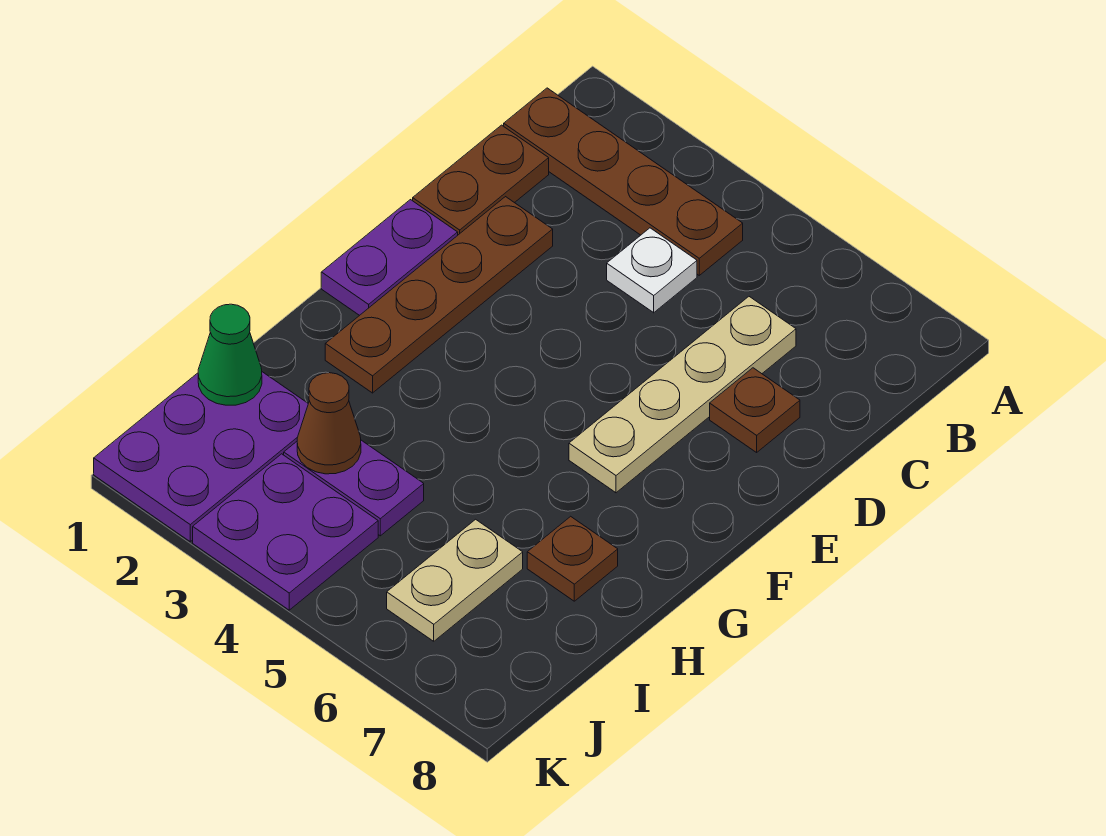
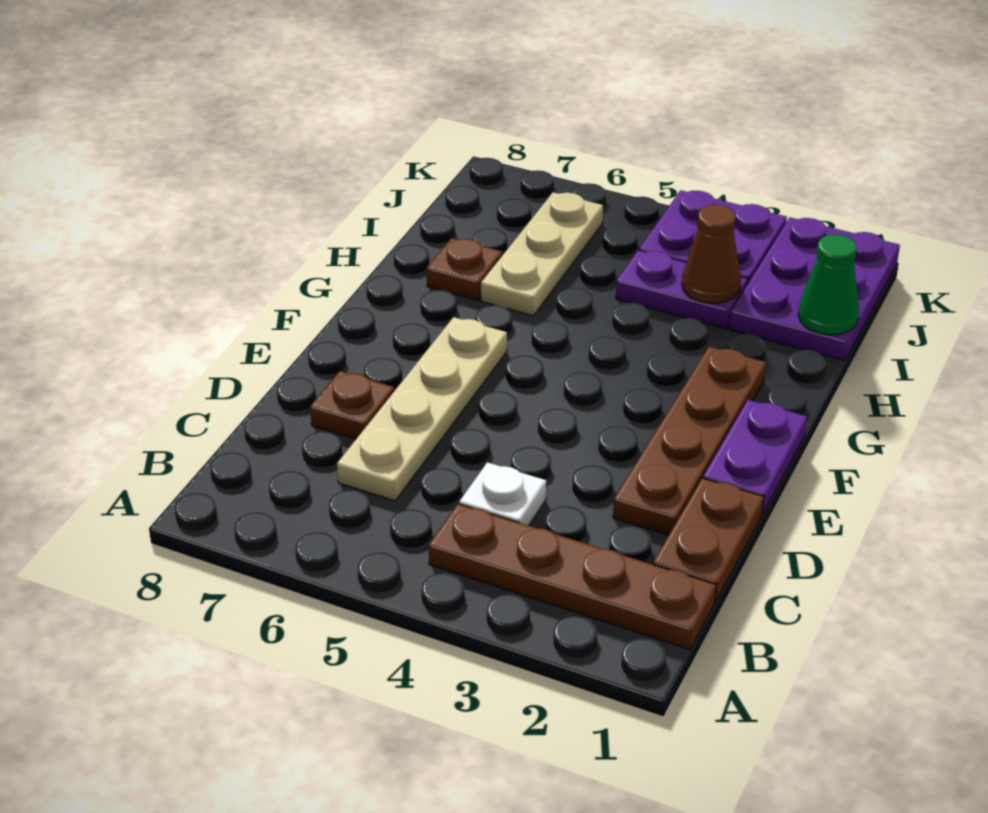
tan plate I6:J6 level 1 -> tan plate H6:J6 level 1

